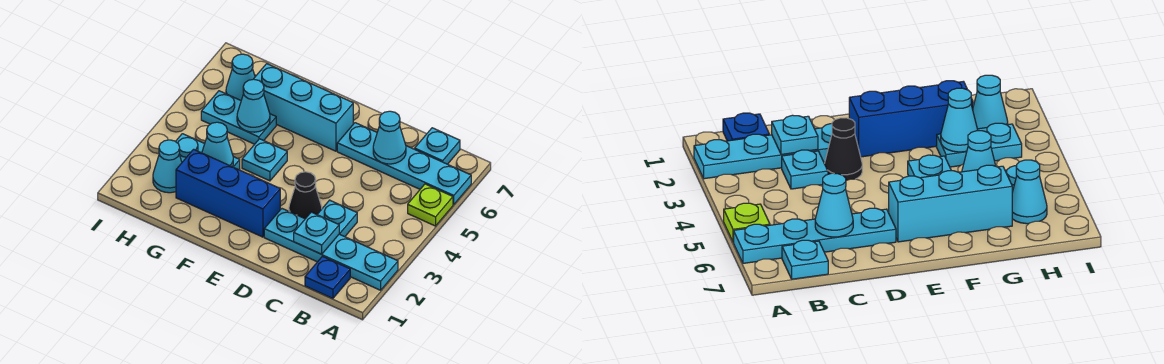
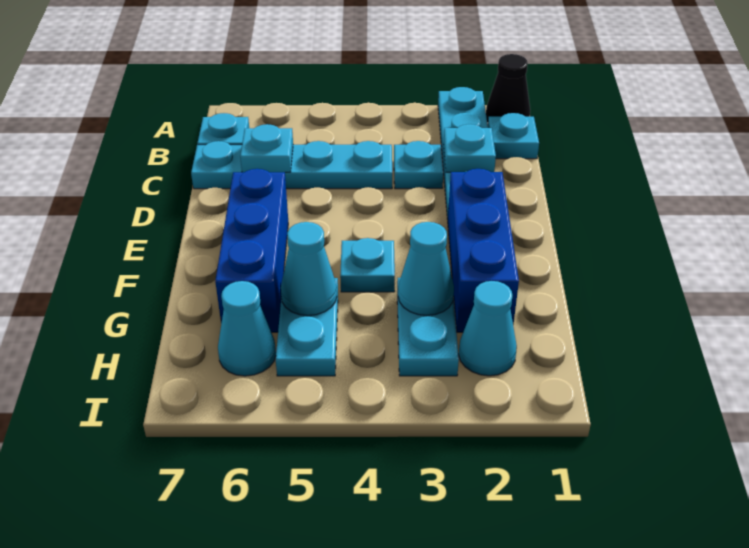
lime plate A5 level 1 -> none
cyan plate A6:D6 level 1 -> cyan plate C4:C7 level 1
blue plate B1 level 1 -> cyan plate B1 level 1
cyan cone C6 level 2 -> cyan plate C6 level 2
black cone D3 level 1 -> black cone A1 level 1
cyan brick E6:G6 level 1 -> blue brick E6:G6 level 1

